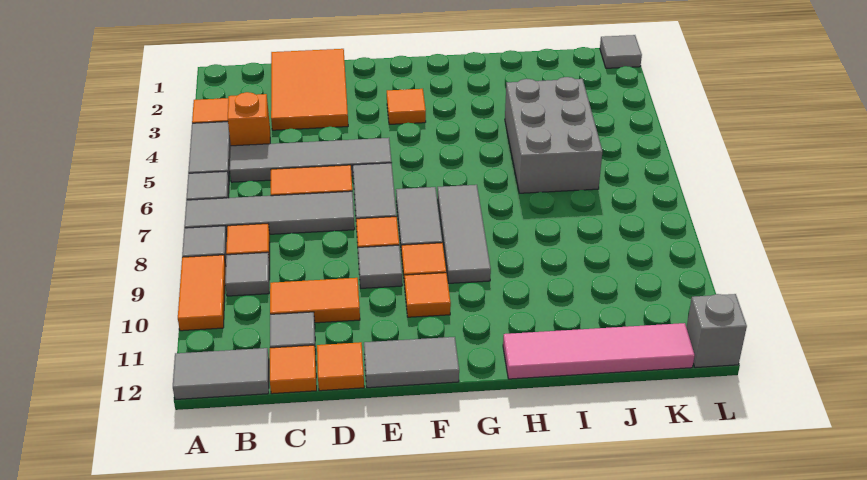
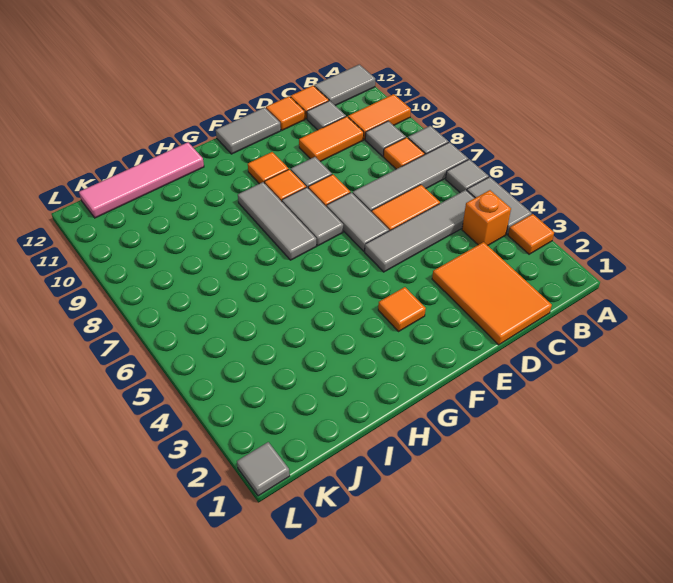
orange tile A9:A10 level 1 -> orange tile A10:B10 level 1
grey brick I4:J6 level 1 -> none
grey brick L12 level 1 -> none

